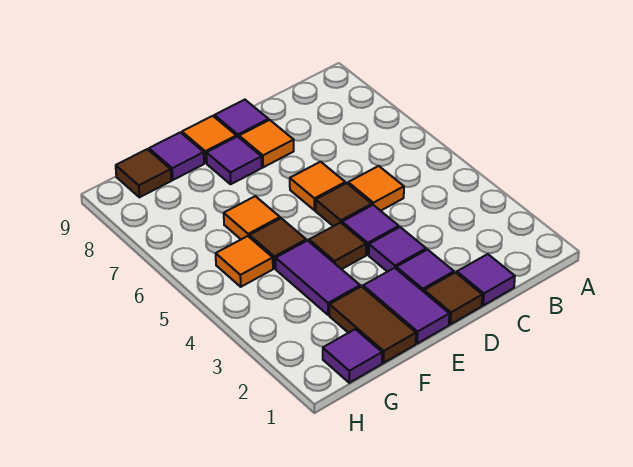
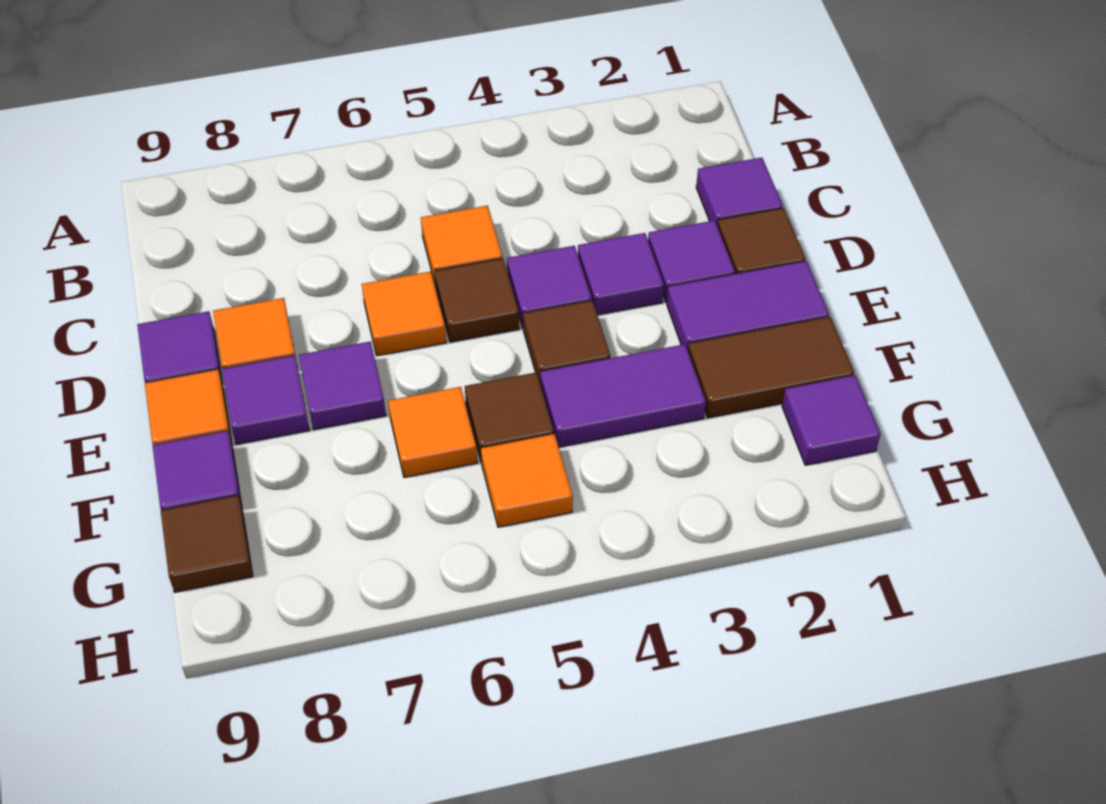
none -> purple tile E7 level 1

